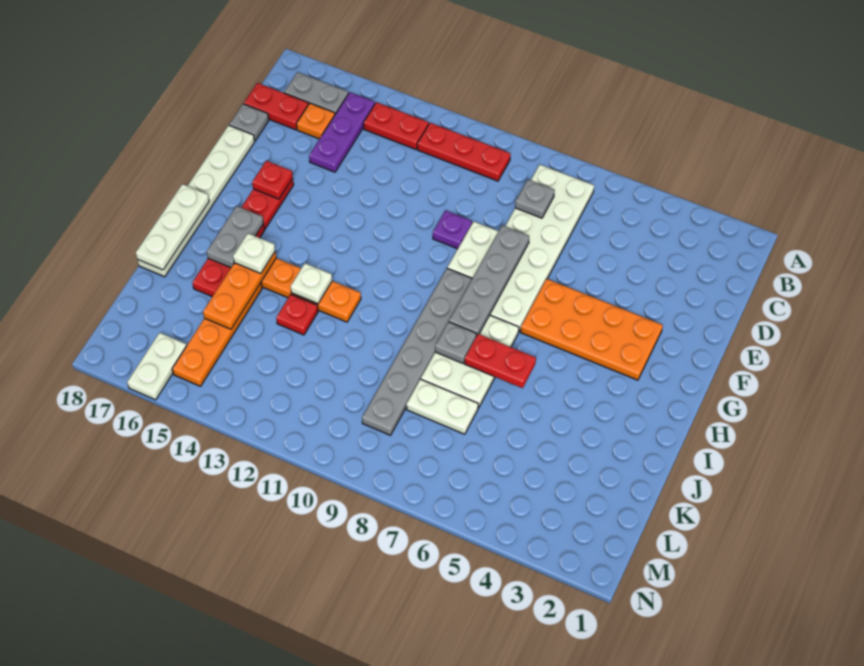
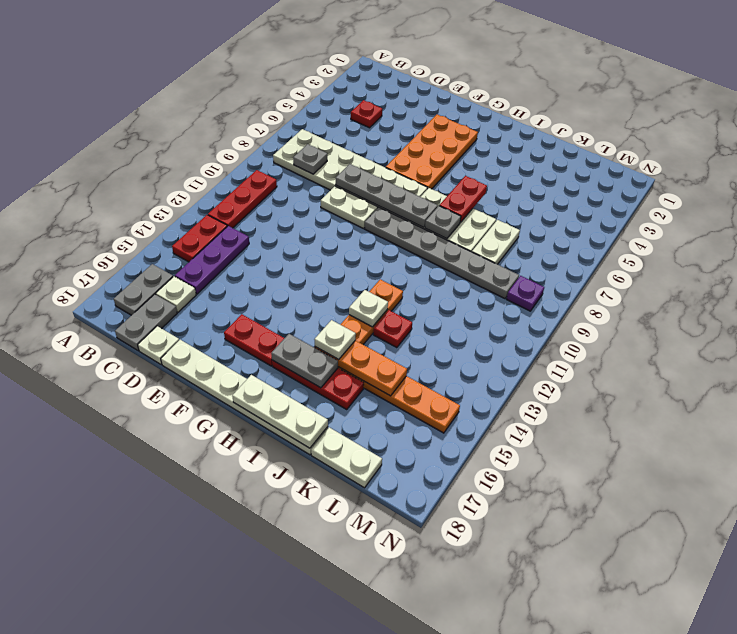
purple plate B15:D15 level 1 -> purple plate C13:C15 level 1
orange plate C16 level 1 -> white plate C16 level 1
red plate C17:C18 level 1 -> grey plate C17:C18 level 1
grey plate D18 level 1 -> white plate D18 level 1
purple plate E10 level 1 -> purple plate M9 level 1
red plate F16 level 2 -> red plate C4 level 1
white plate M16:N16 level 1 -> white plate K18:L18 level 1

